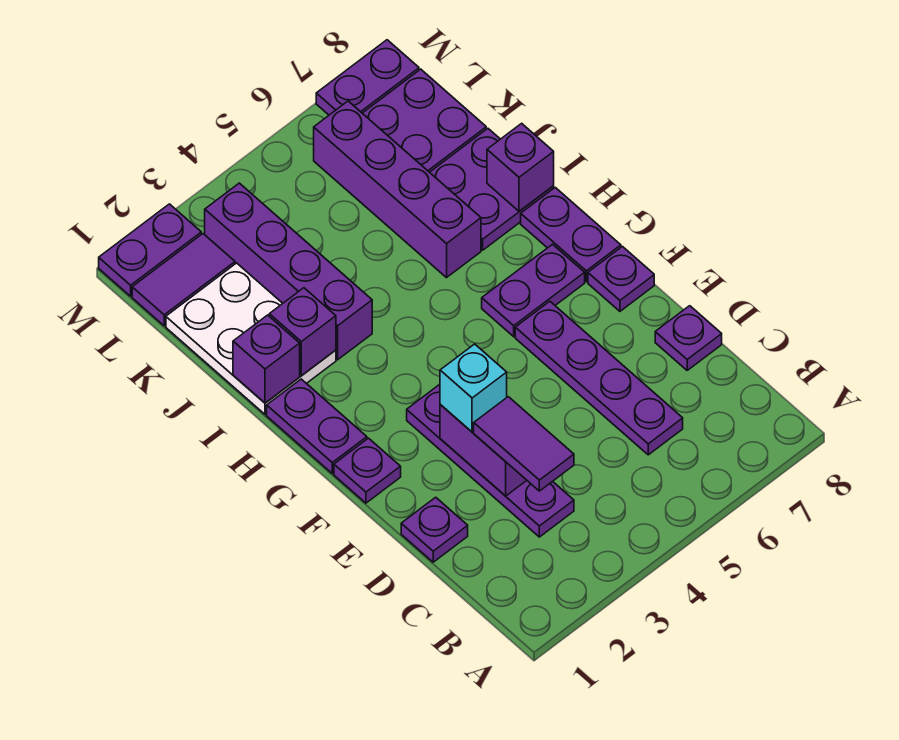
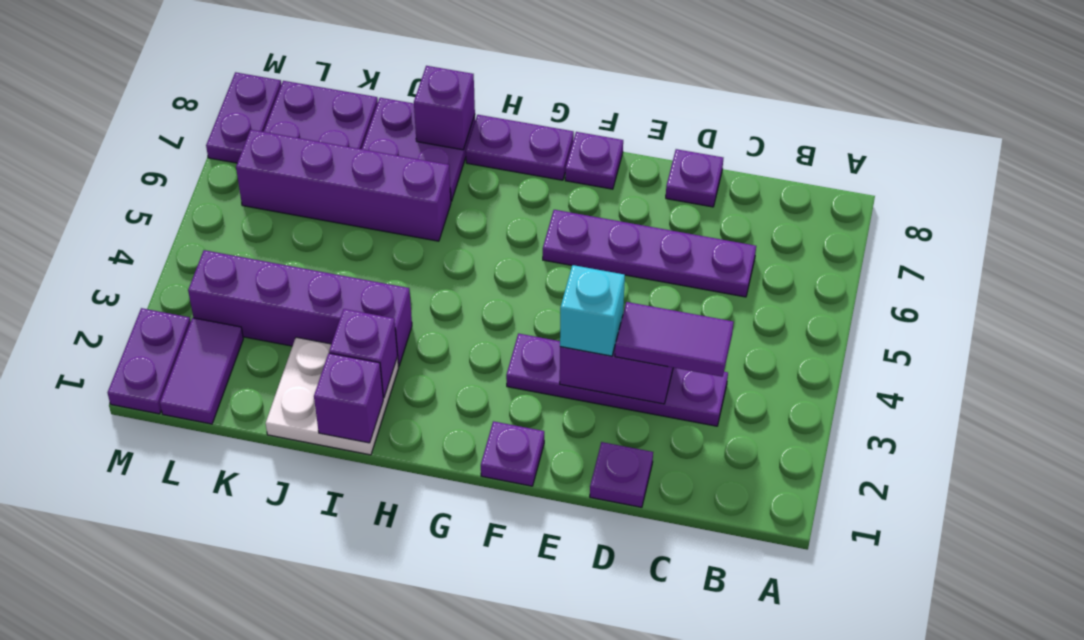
purple plate G1:H1 level 1 -> none
purple plate G6:G7 level 1 -> none
white plate I1:K2 level 1 -> white plate I1:J2 level 1

